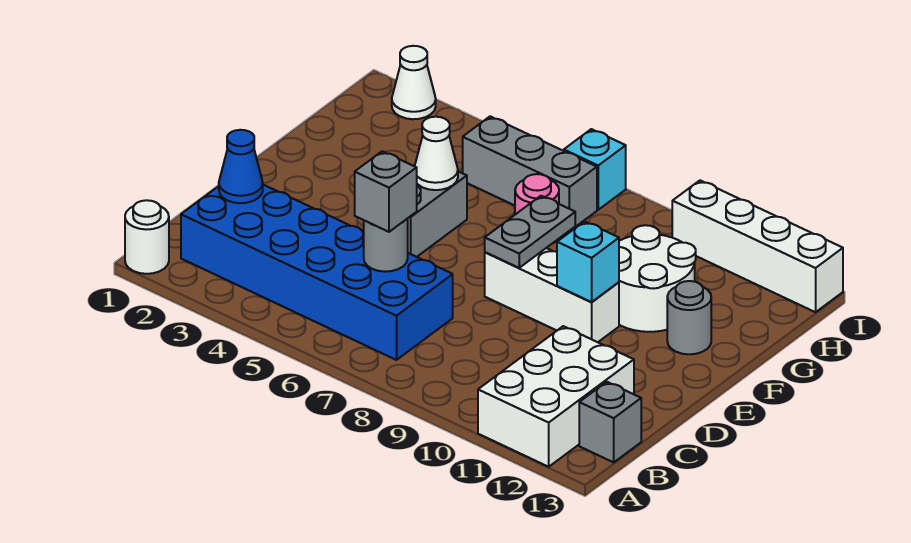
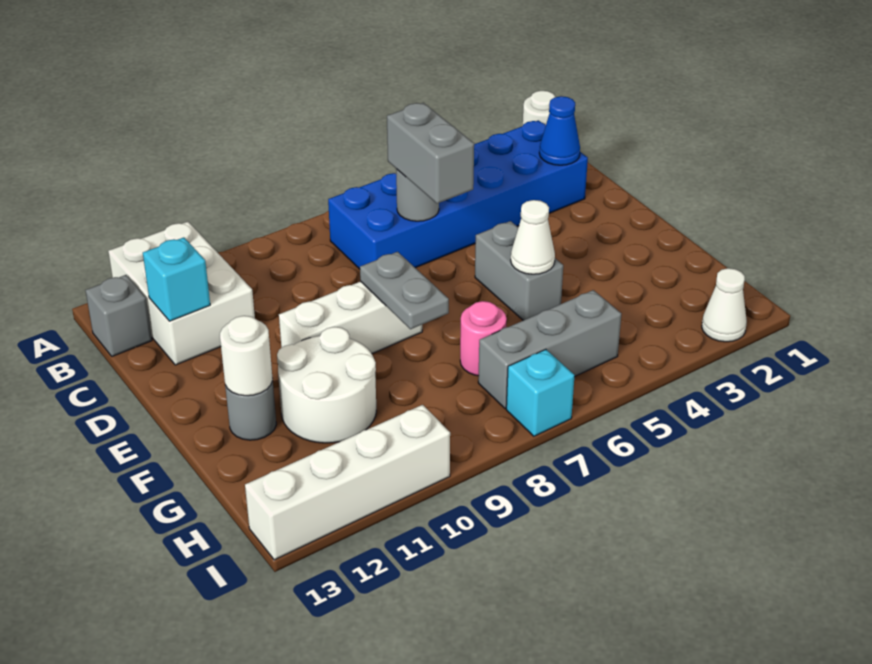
grey brick C6 level 3 -> grey brick C6:D6 level 3
cyan brick E10 level 2 -> cyan brick C12 level 2
none -> white round brick F12 level 2

